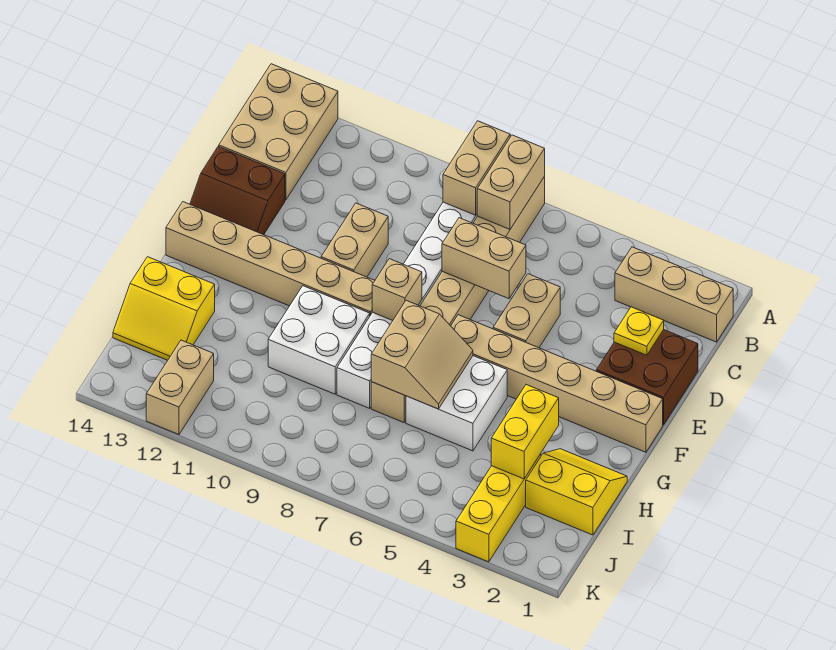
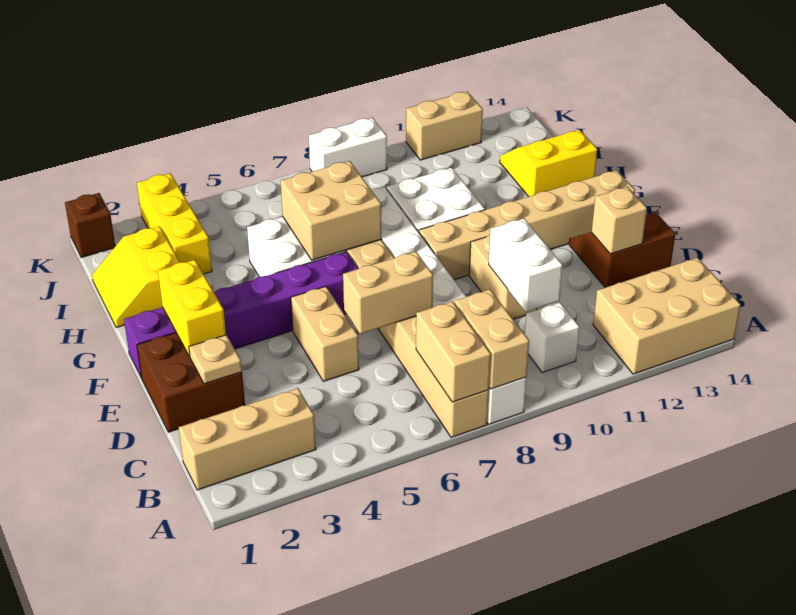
tan brick A13:C14 level 1 -> tan brick A12:B14 level 1
none -> white brick B10 level 1
none -> white brick C10:D10 level 2
yellow plate D2 level 2 -> tan plate D2 level 2
tan brick F1:F6 level 1 -> purple brick F1:F6 level 1
tan brick F8 level 2 -> tan brick D13 level 2
tan slope G6:H7 level 2 top 7 -> tan brick G6:H7 level 2
yellow slope H1:I2 level 1 top I -> yellow slope H1:I2 level 1 top 2
yellow brick H3:I3 level 2 -> yellow brick E2:F2 level 2
tan brick J12:K12 level 1 -> tan brick K11:K12 level 1
none -> brown brick K1 level 1
none -> white brick K8:K9 level 1

